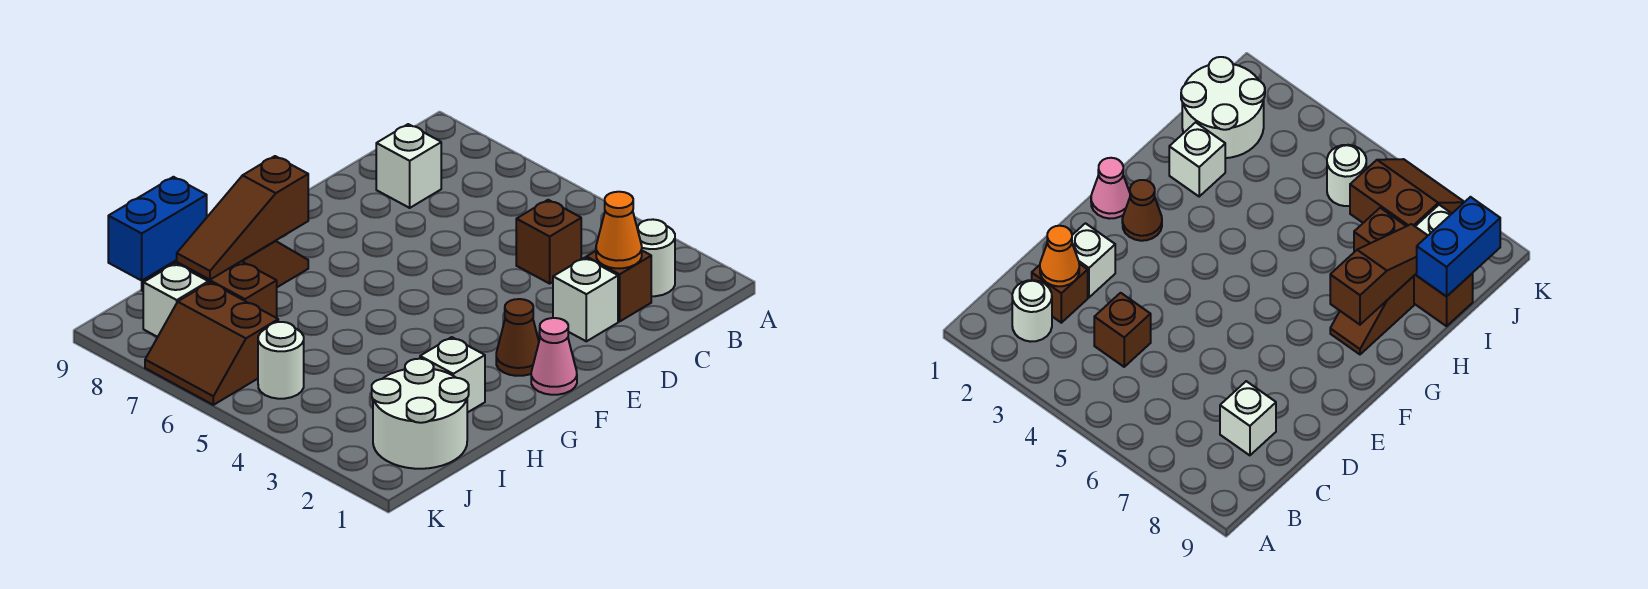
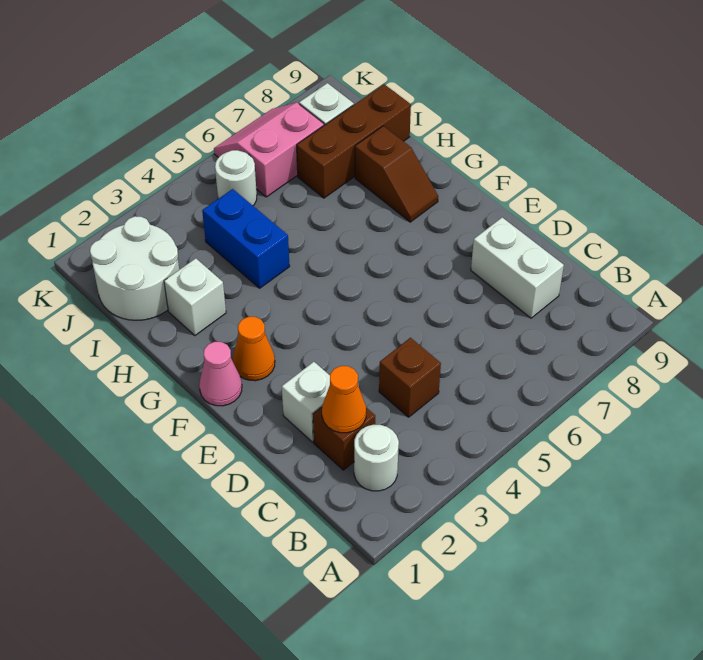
white brick C8 level 1 -> white brick C8:D8 level 1
brown cone F2 level 1 -> orange cone F2 level 1
brown slope G8:I8 level 2 top G -> none
blue brick I9:J9 level 2 -> blue brick H4:I4 level 1
brown slope J6:K7 level 1 top J -> pink slope J6:K7 level 1 top J

